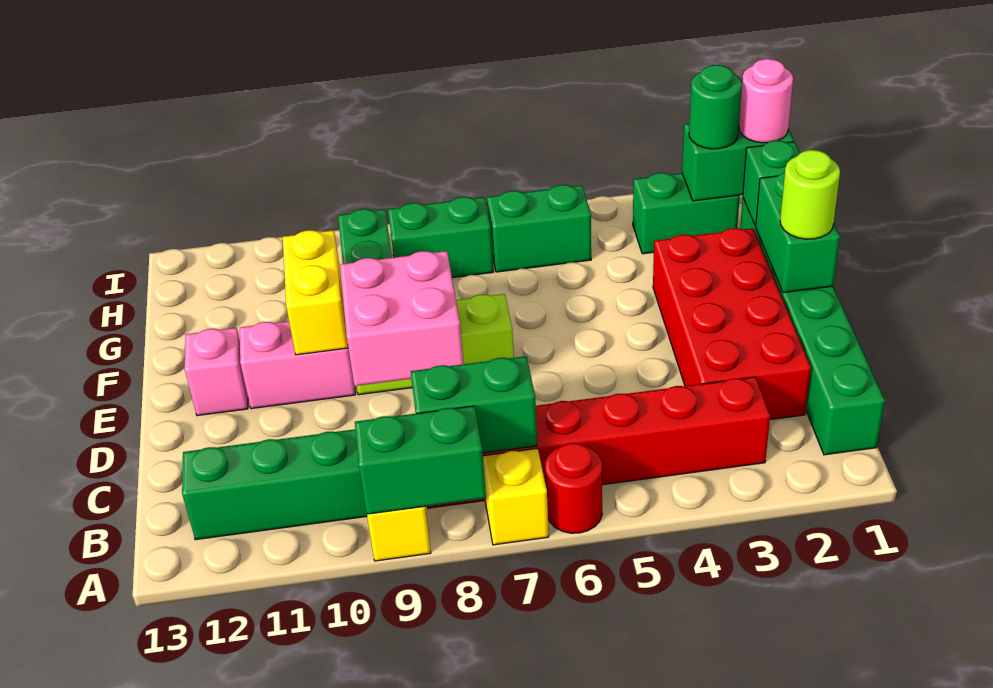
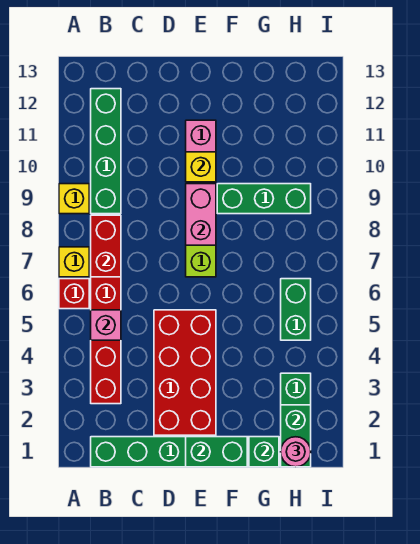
red round brick A6 level 1 -> red brick A6 level 1
green brick A8:A9 level 2 -> none
green brick B7:B8 level 2 -> red brick B7:B8 level 2
red brick C2:F3 level 1 -> red brick D2:E5 level 1
pink brick D8:E9 level 2 -> pink brick E8:E9 level 2
lime round brick E1 level 3 -> none
yellow brick E10:F10 level 2 -> yellow brick E10 level 2
pink brick E12 level 1 -> pink brick B5 level 2
green round brick H2 level 3 -> none
green brick H7:H8 level 1 -> none

